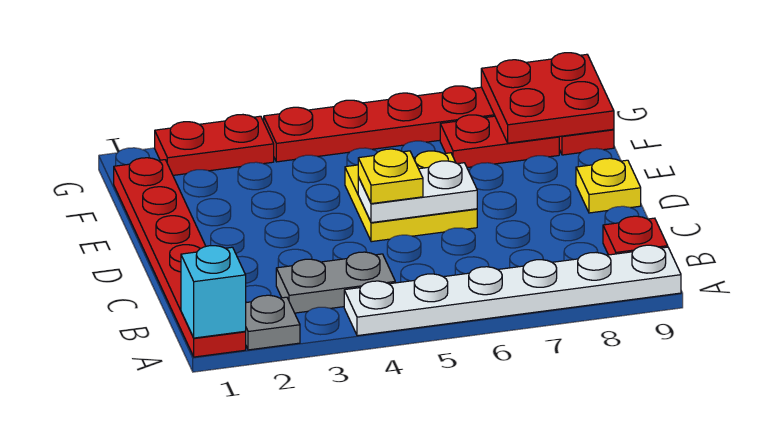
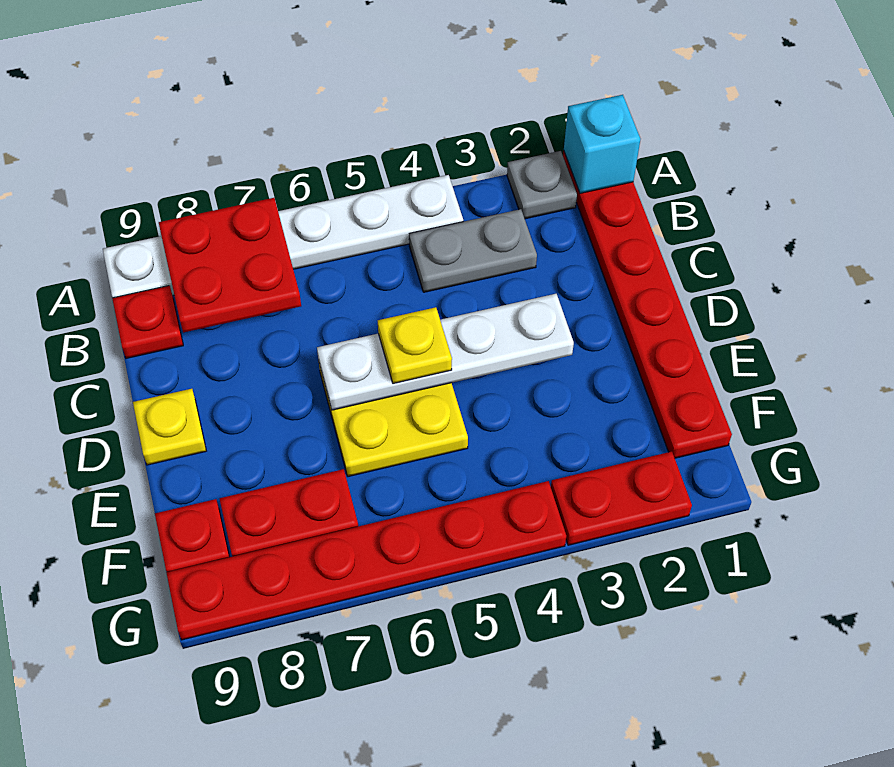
white plate D5:D6 level 2 -> white plate D3:D6 level 2
red plate F8:G9 level 2 -> red plate A7:B8 level 2

